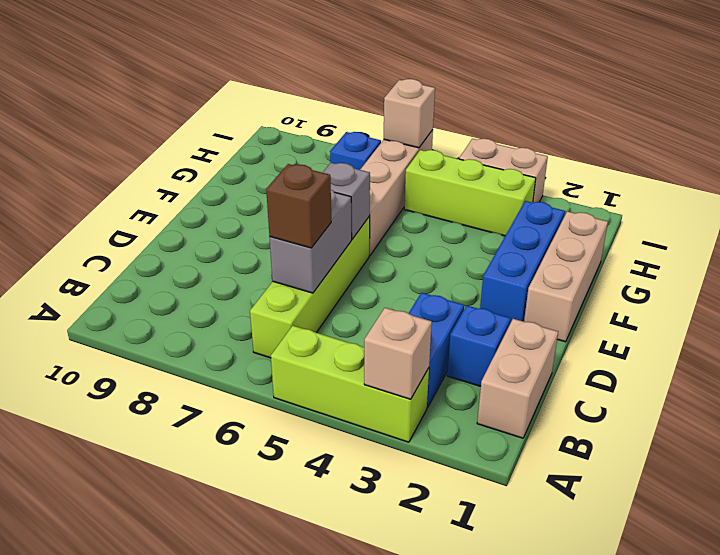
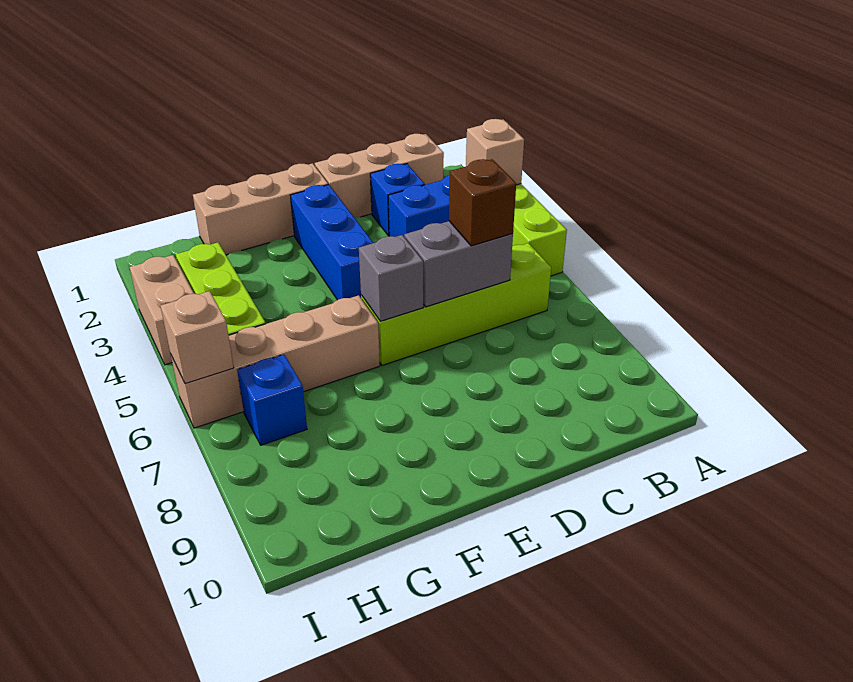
tan brick B1:C1 level 1 -> tan brick B1:D1 level 1
blue brick E2:G2 level 1 -> blue brick E2:E4 level 1

